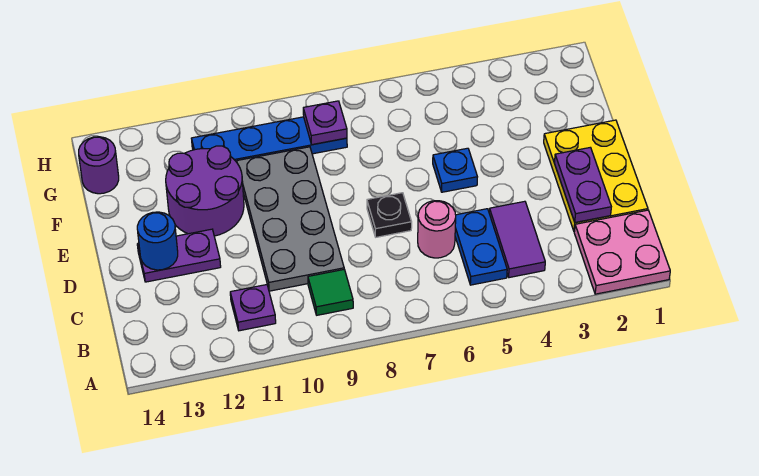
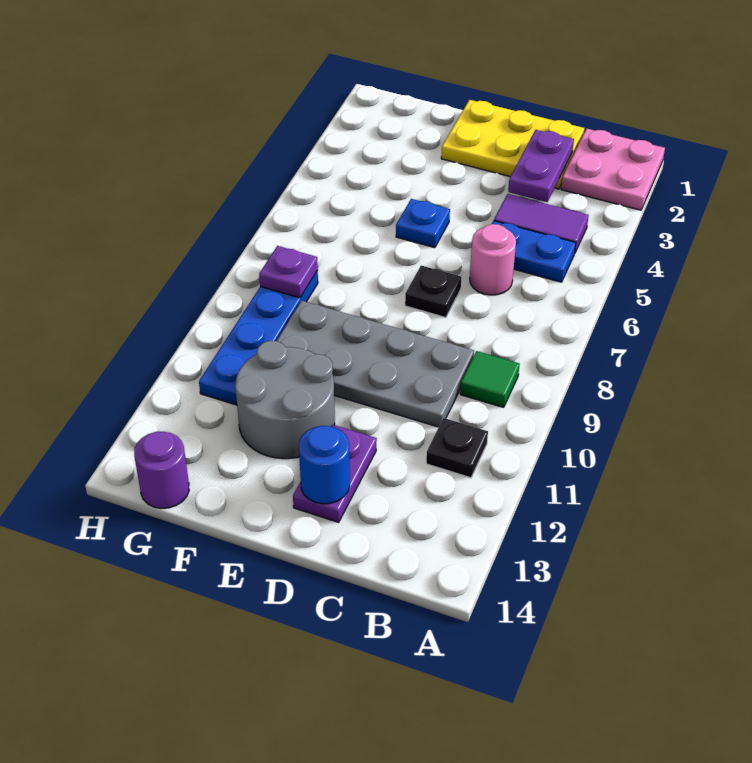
purple plate B11 level 1 -> black plate B11 level 1
purple plate C2:D2 level 2 -> purple plate C2:C3 level 2
purple round brick E11:F12 level 1 -> grey round brick E11:F12 level 1

